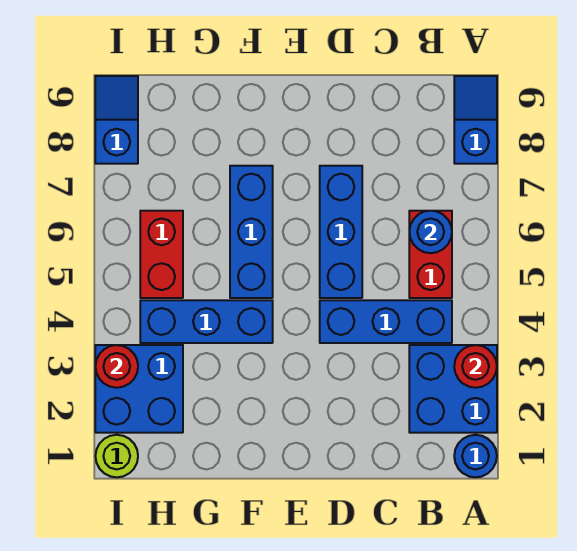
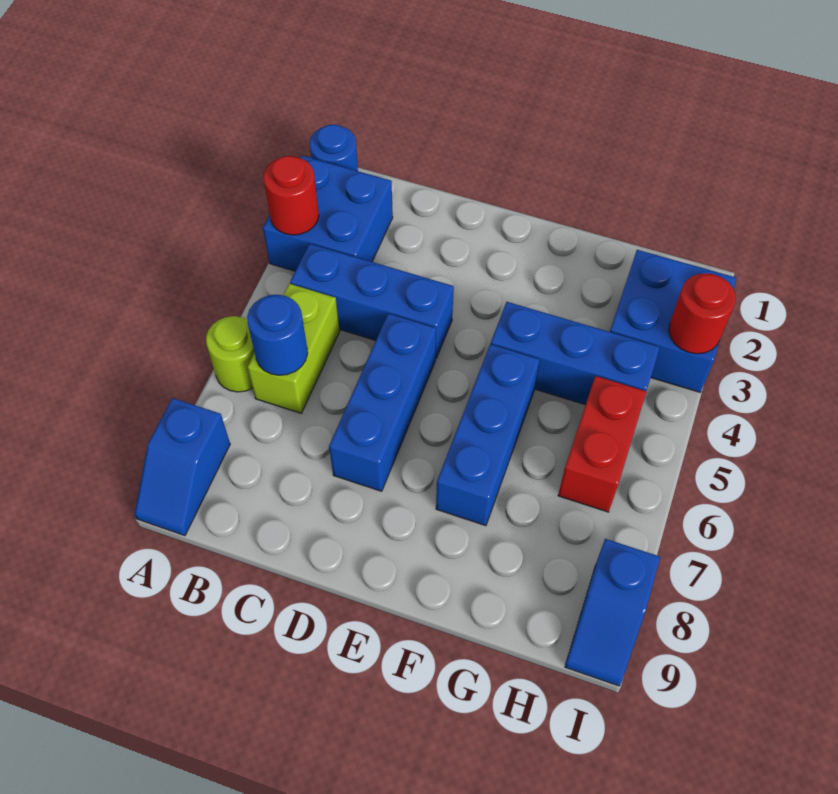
red brick B5:B6 level 1 -> lime brick B5:B6 level 1
lime round brick I1 level 1 -> lime round brick A6 level 1

